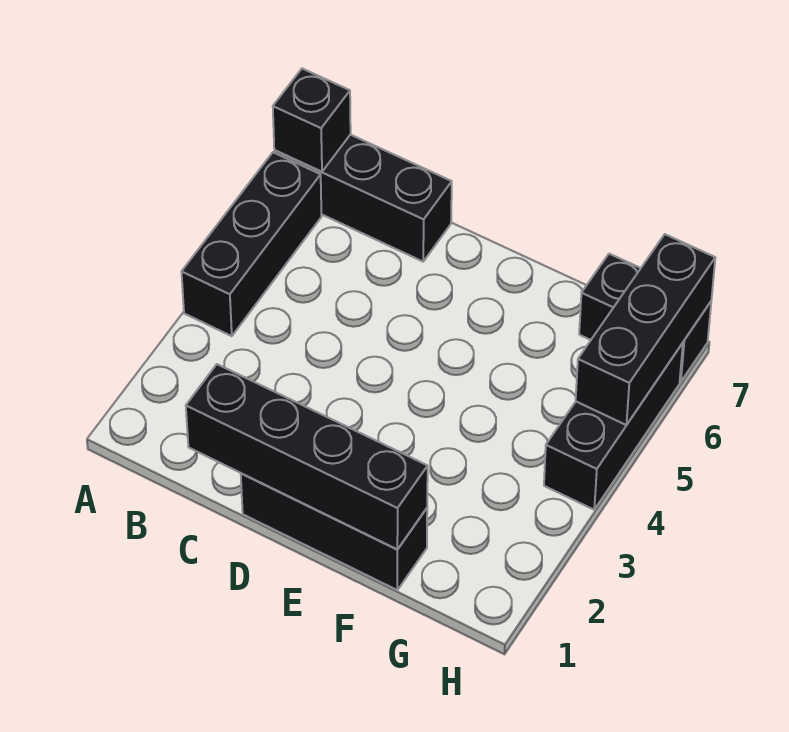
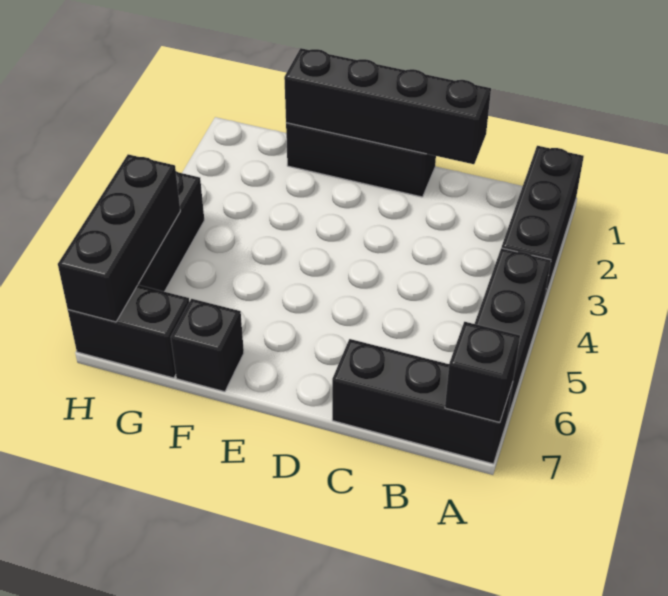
none -> black brick A1:A3 level 1
none -> black brick F7 level 1

